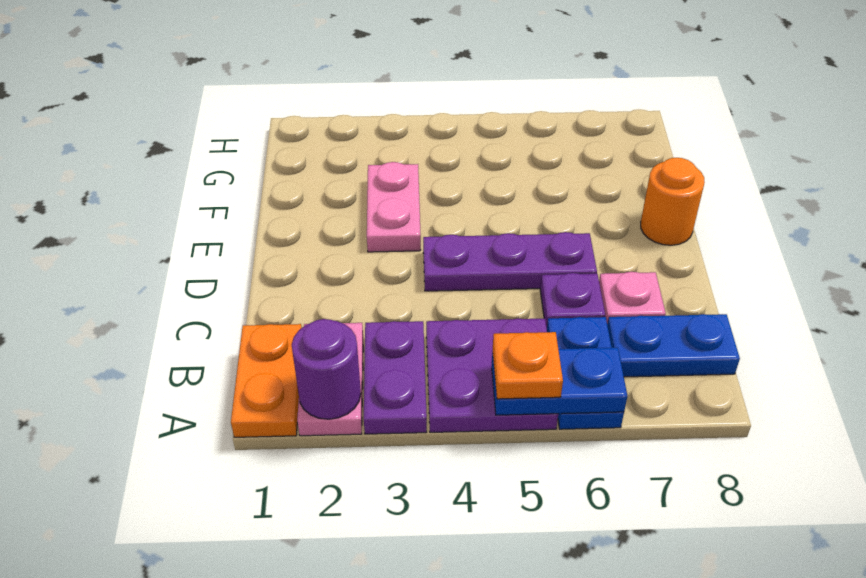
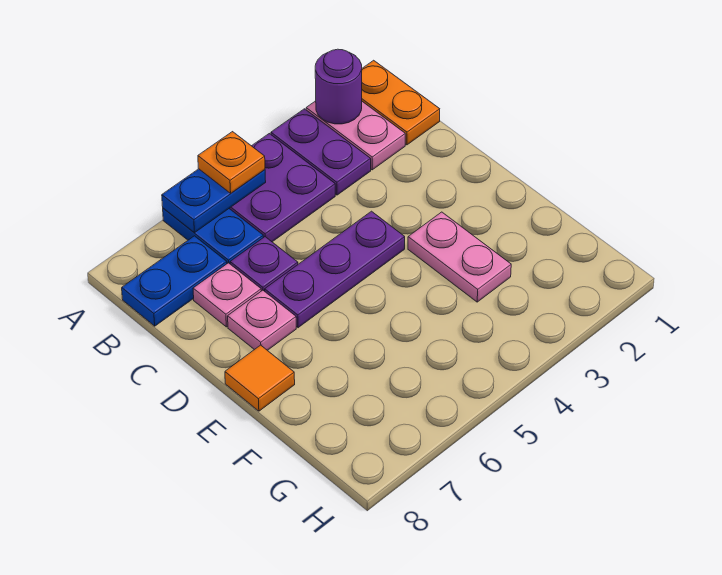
none -> pink plate D7 level 1
orange round brick E8 level 1 -> orange tile E8 level 1

